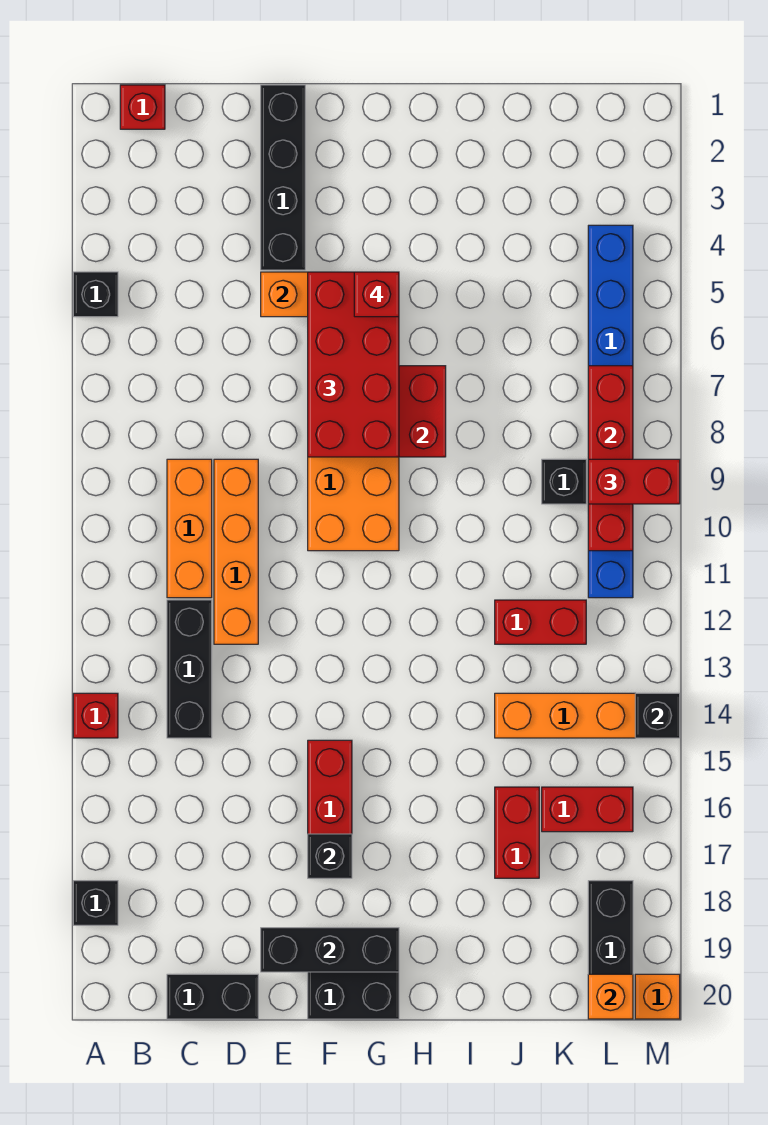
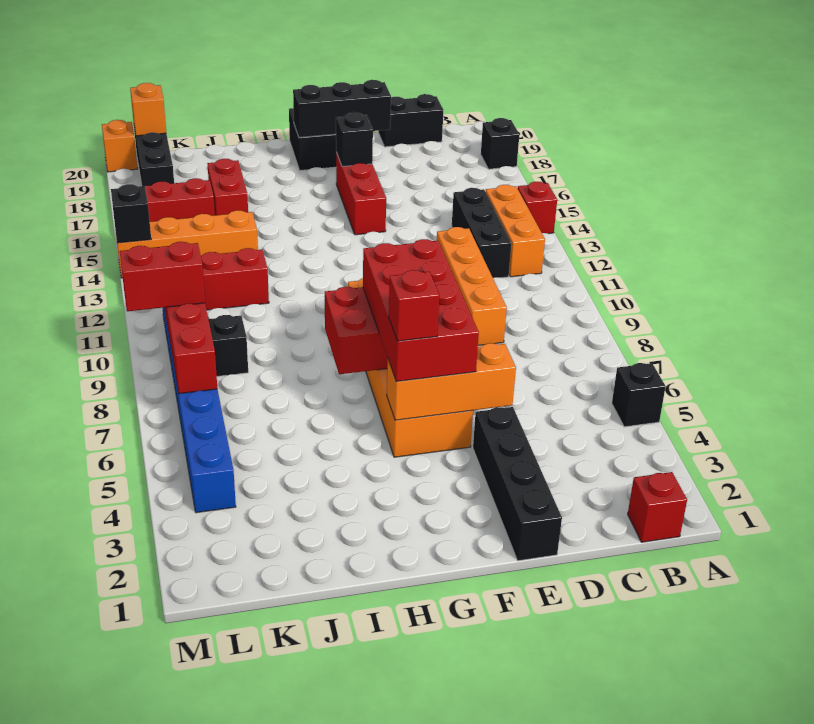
orange brick C9:C11 level 1 -> orange brick B12:B14 level 1

